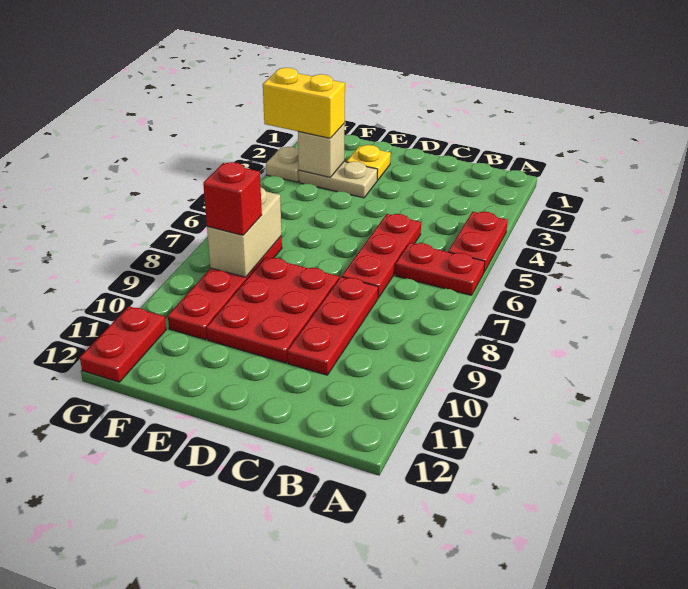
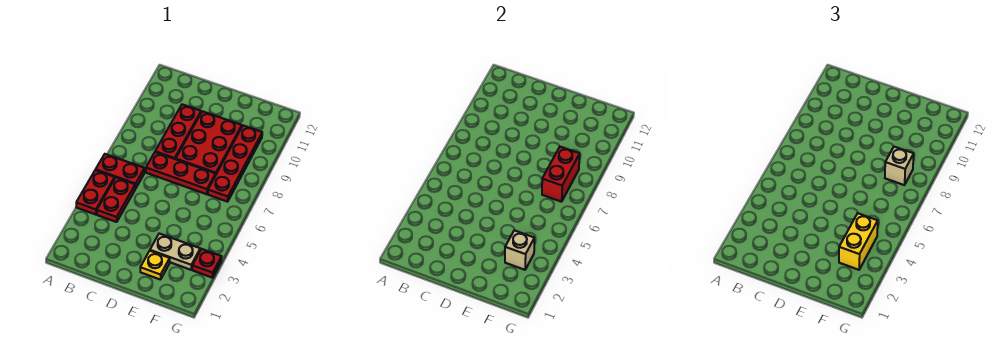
red plate C5:C7 level 1 -> red plate C7:E7 level 1
yellow brick F3:G3 level 3 -> yellow brick F3:F4 level 3
tan brick F7:F8 level 2 -> red brick F7:F8 level 2
red brick F8 level 3 -> tan brick F8 level 3
tan plate G3 level 1 -> red plate G3 level 1
red plate G11:G12 level 1 -> red plate B4:B5 level 1

